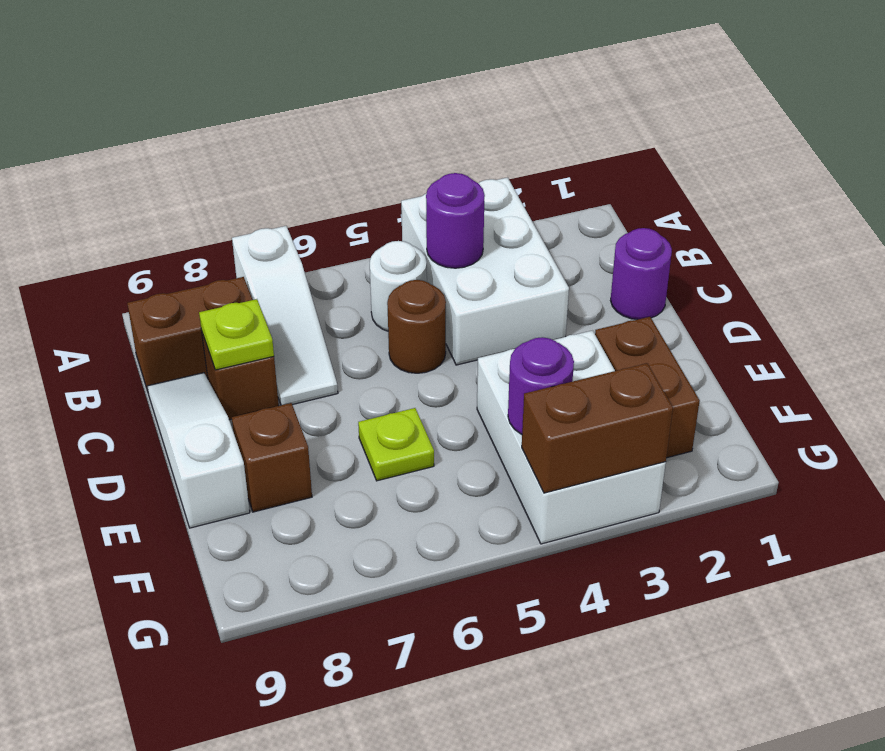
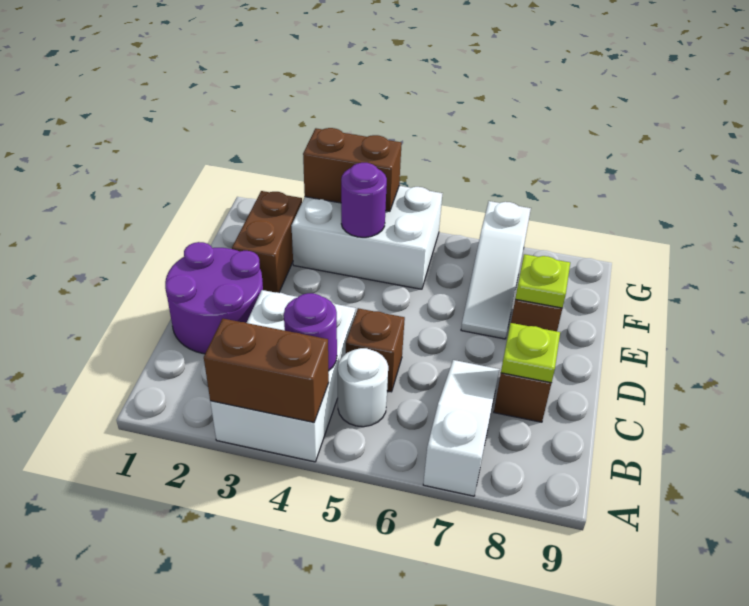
brown brick B8:B9 level 1 -> brown brick A3:A4 level 2
purple round brick C1 level 1 -> purple round brick C1:D2 level 1
brown round brick C5 level 1 -> brown brick C5 level 1
white slope C9:E9 level 1 top E -> white slope E7:G7 level 1 top G
white brick E3:G4 level 1 -> white brick F3:G5 level 1
lime plate E6 level 1 -> lime plate E8 level 2

